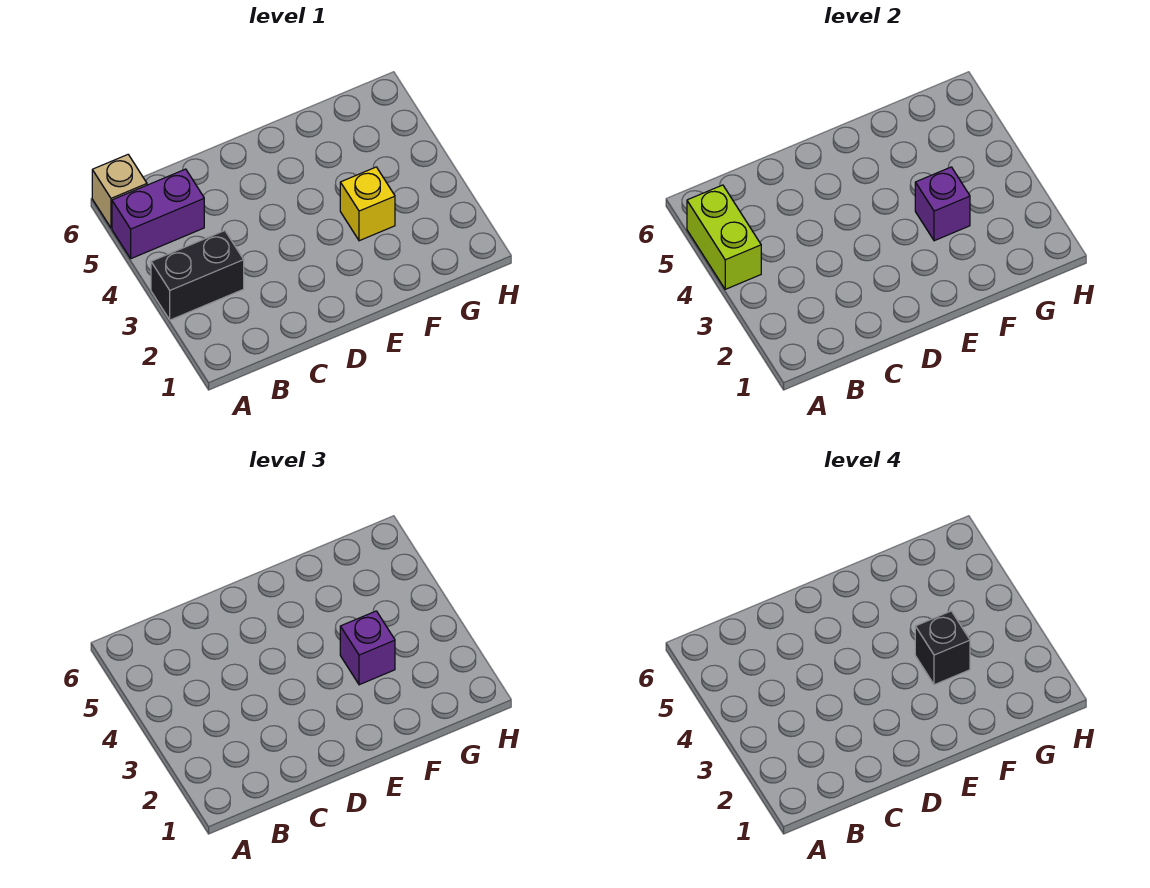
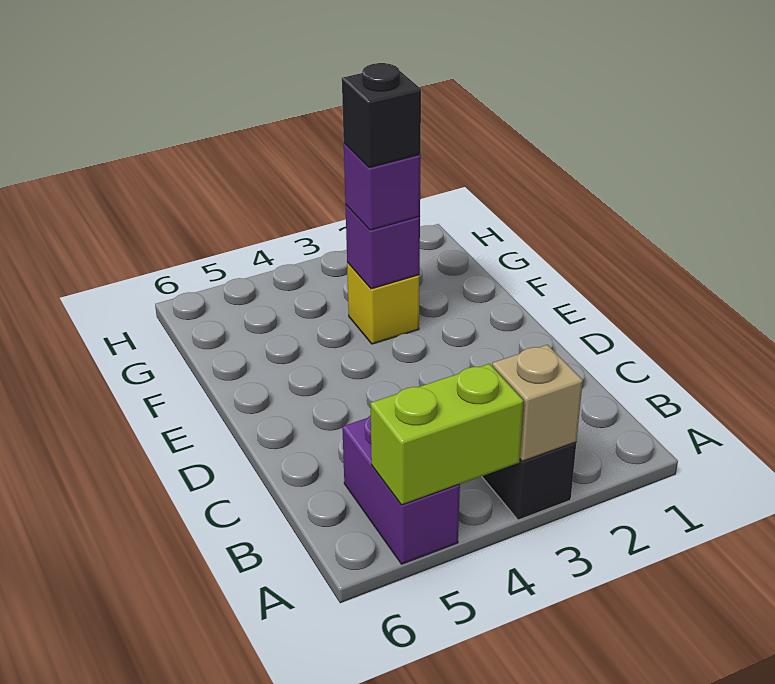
tan brick A6 level 1 -> tan brick A3 level 2

